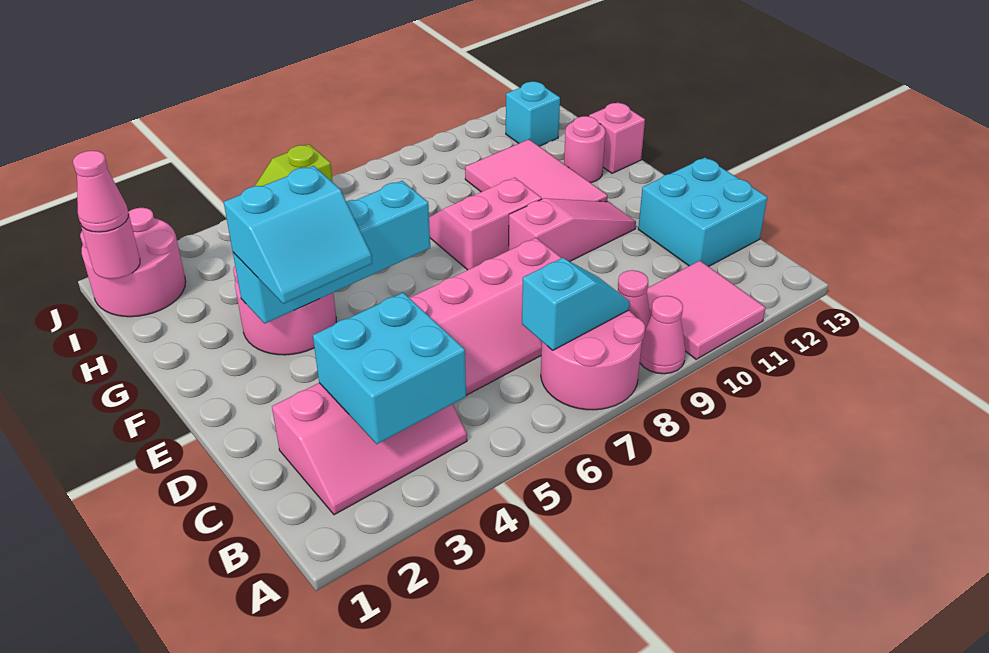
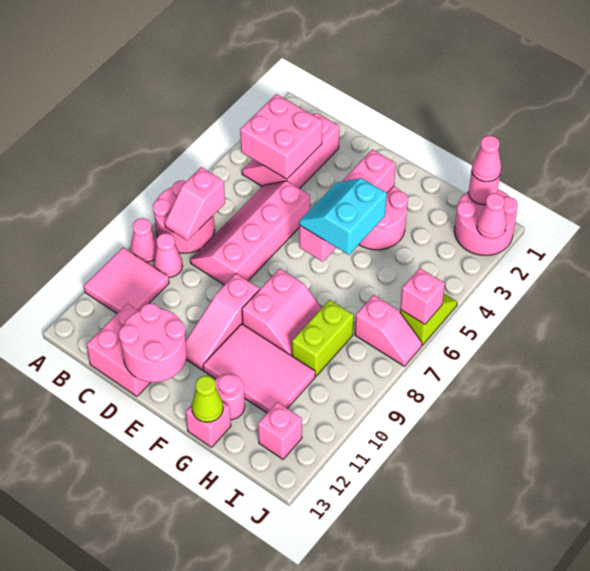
cyan brick B3:C4 level 2 -> pink brick B3:C4 level 2
cyan slope B7:B8 level 2 top 7 -> pink slope B7:B8 level 2 top 7
cyan brick C12:D13 level 1 -> pink brick C12:D13 level 1
none -> pink round brick D12:E13 level 2
cyan slope E3:F4 level 3 top F -> cyan slope F5:G6 level 3 top G
cyan brick F3:F6 level 2 -> pink brick F3:F6 level 2
none -> lime cone G13 level 2
none -> lime brick H8:H9 level 1
none -> pink slope I7:J7 level 1 top I
cyan brick I12 level 1 -> pink brick I12 level 1
none -> pink cone J2 level 2
none -> pink brick J6 level 2

